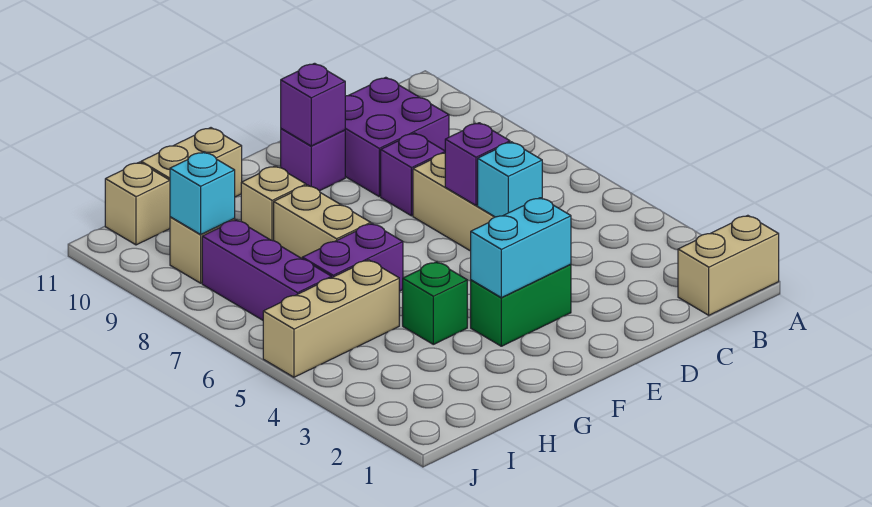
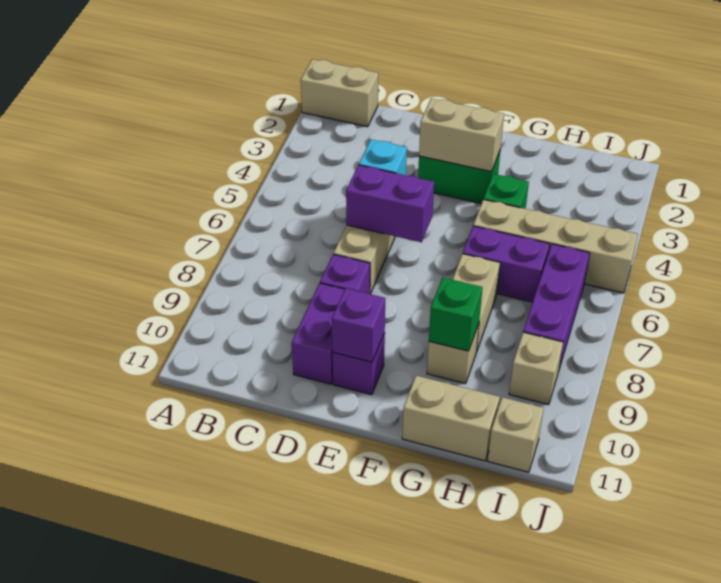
purple brick C9:D10 level 1 -> purple brick D9:D10 level 1
purple brick D6 level 2 -> purple brick D6:E6 level 2
cyan brick E3:F3 level 2 -> tan brick E3:F3 level 2
none -> green brick G9 level 2
tan brick H5:J5 level 1 -> tan brick G5:J5 level 1
cyan brick I9 level 2 -> none

